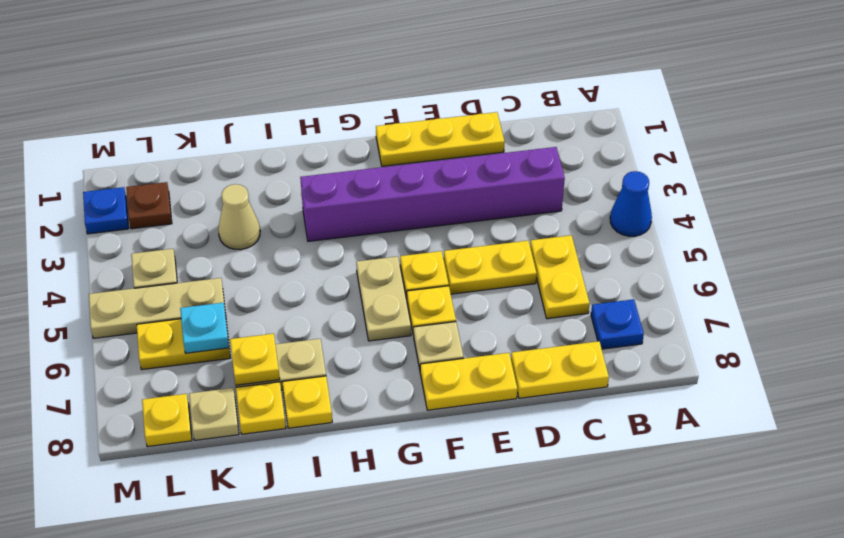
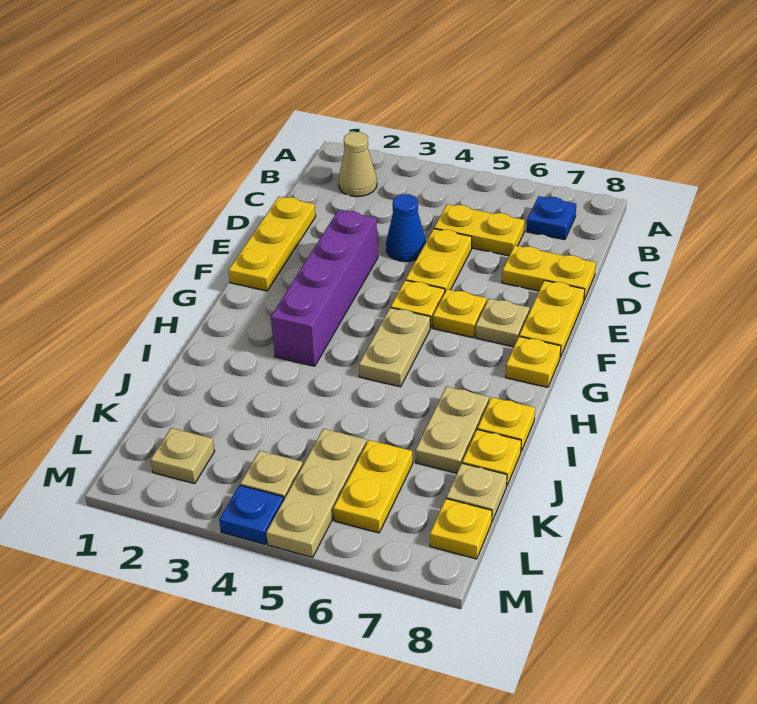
blue cone A4 level 1 -> blue cone D4 level 1
purple brick C3:H3 level 1 -> purple brick E3:H3 level 1
yellow plate C8:D8 level 1 -> yellow plate D7:D8 level 1
tan plate G5:G6 level 1 -> tan plate G5:H5 level 1
tan cone J3 level 1 -> tan cone B2 level 1
yellow plate J7 level 2 -> yellow plate G8 level 1
cyan plate K6 level 2 -> none
brown plate L2 level 1 -> tan plate L2 level 1
blue plate M2 level 1 -> blue plate M4 level 1

